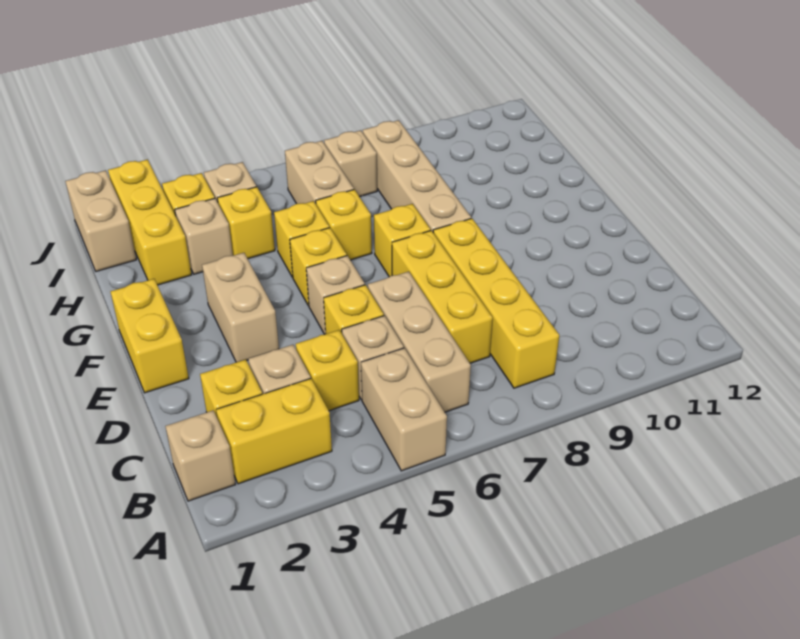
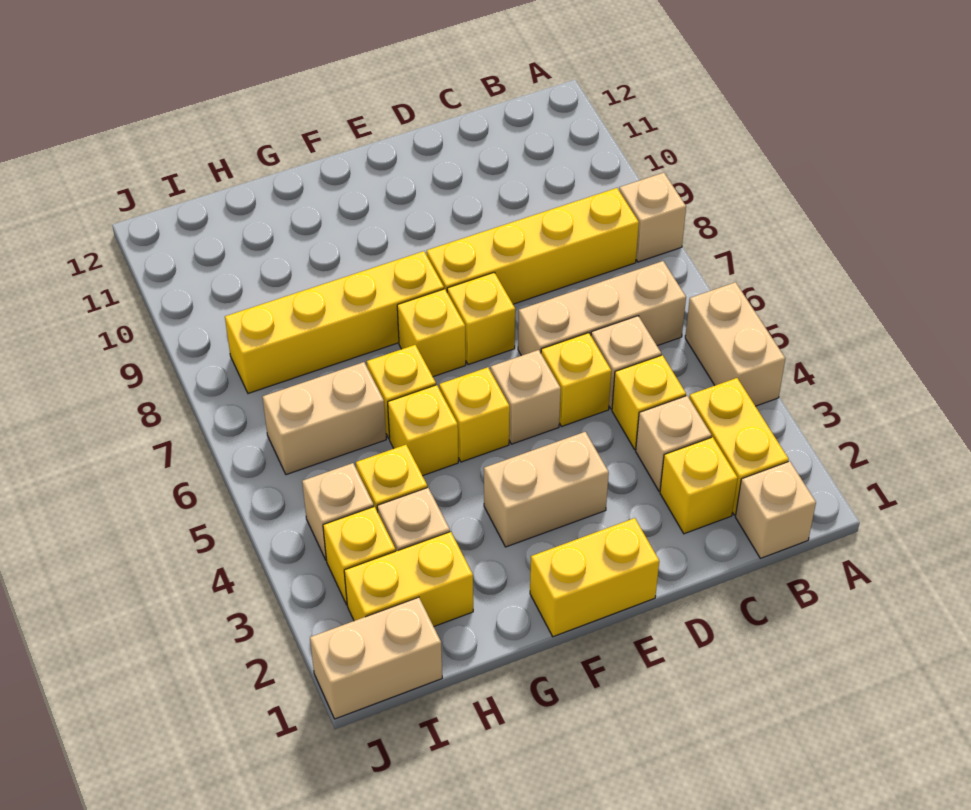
tan brick A5:B5 level 1 -> tan brick A4:A5 level 1
yellow brick C7:E7 level 1 -> yellow brick E7 level 1
tan brick F8:I8 level 1 -> yellow brick F8:I8 level 1
yellow brick H2:J2 level 1 -> yellow brick H2:I2 level 1
tan brick I7 level 1 -> tan brick A8 level 1

